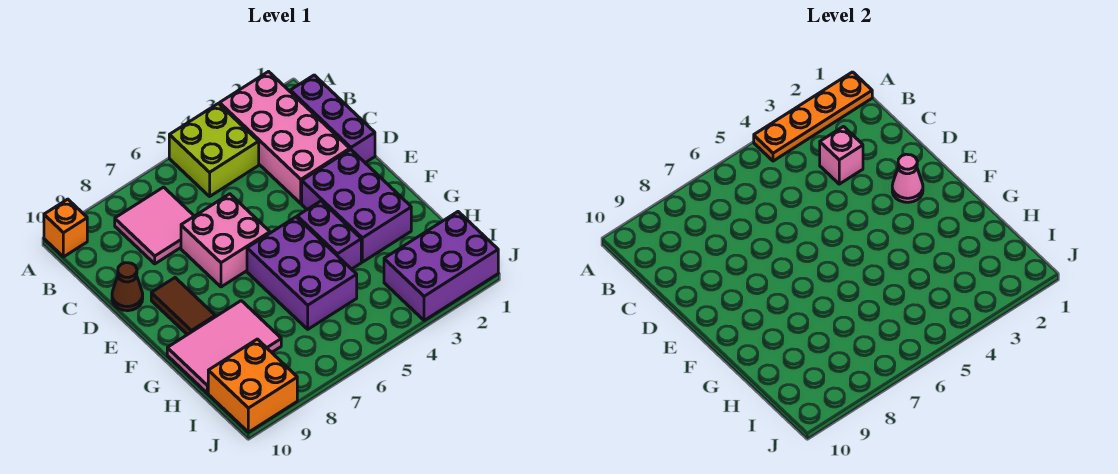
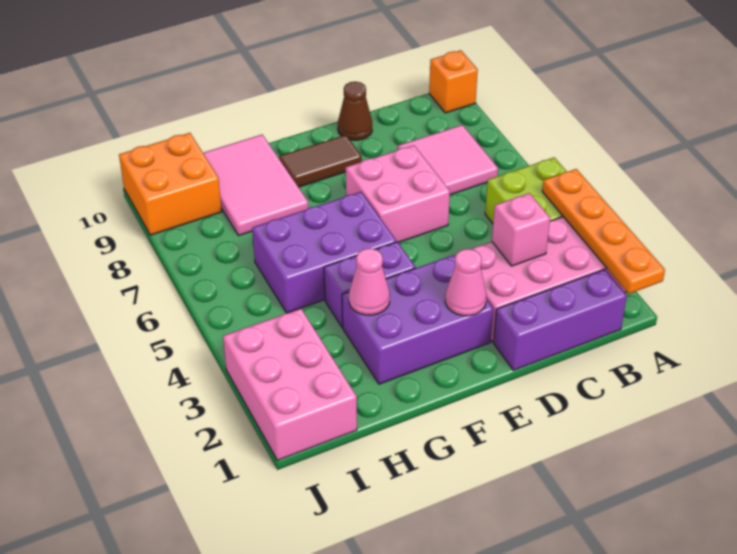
none -> pink cone G3 level 2
purple brick I1:J3 level 1 -> pink brick I1:J3 level 1

